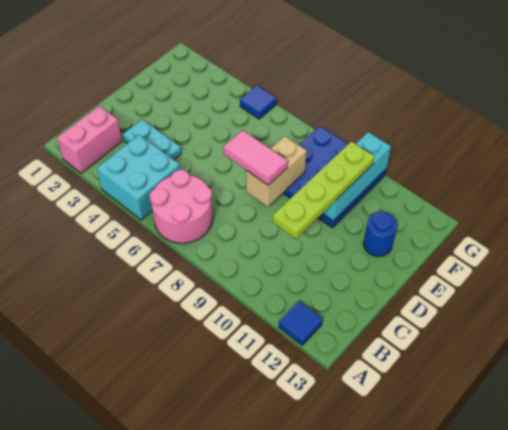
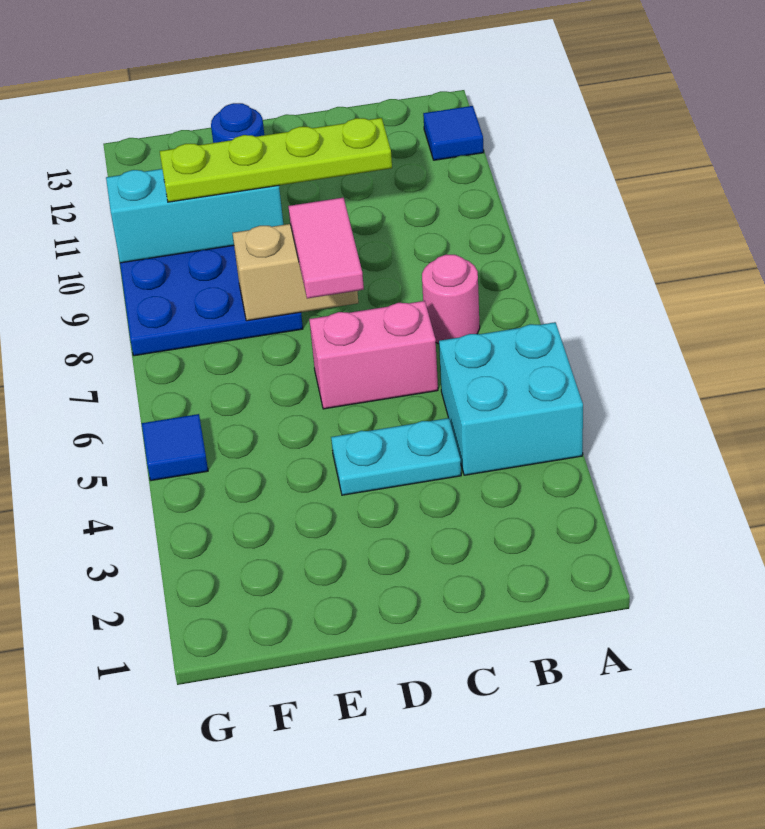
pink brick A2:B2 level 1 -> pink brick C6:D6 level 1
pink round brick A6:B7 level 1 -> pink round brick B7 level 1
cyan plate C3:C4 level 1 -> cyan plate C4:D4 level 1

